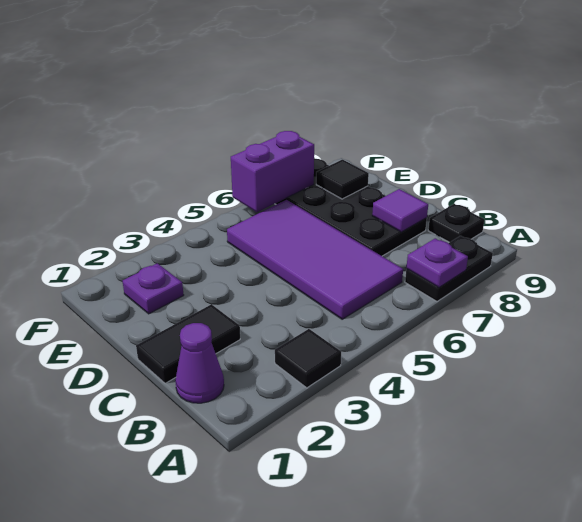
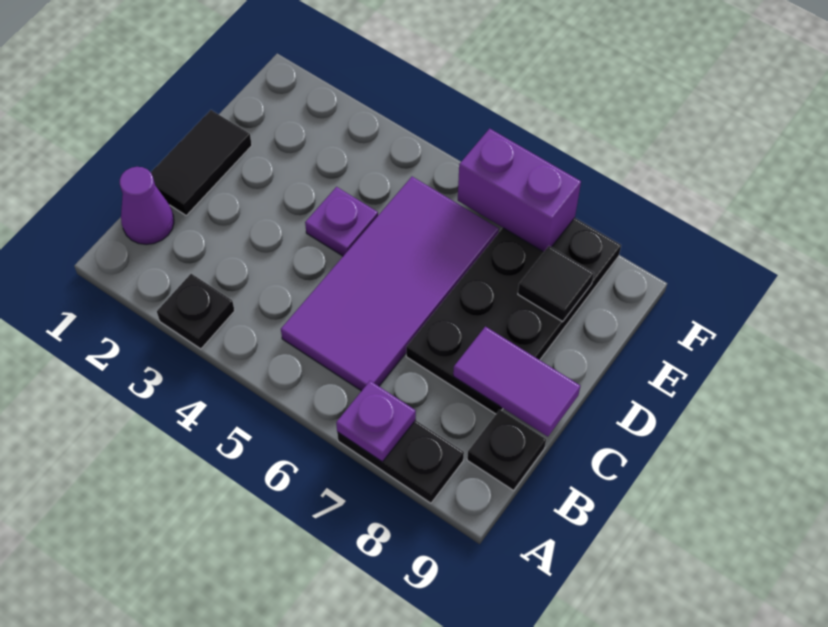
black tile A3 level 1 -> black plate A3 level 1
black tile C1:C2 level 1 -> black tile C1:D1 level 1
purple tile C8 level 2 -> purple tile C8:C9 level 2
purple plate E2 level 1 -> purple plate D4 level 1

